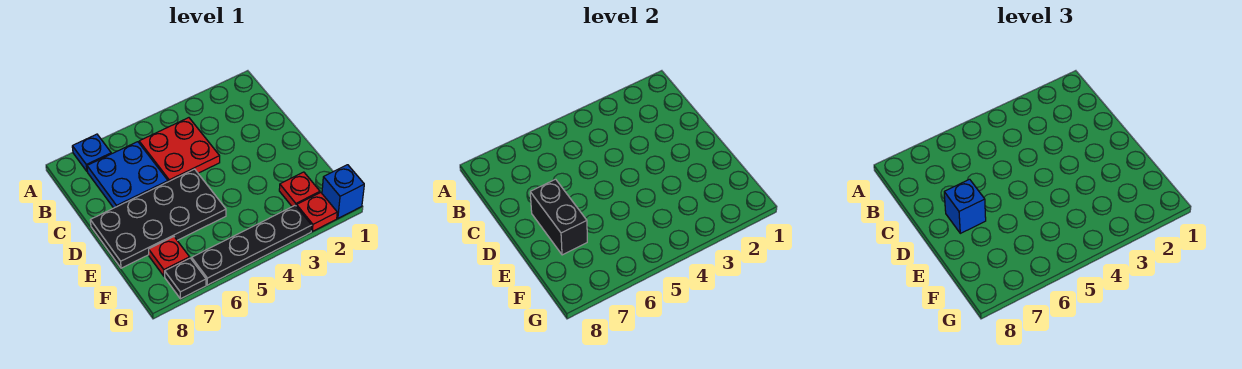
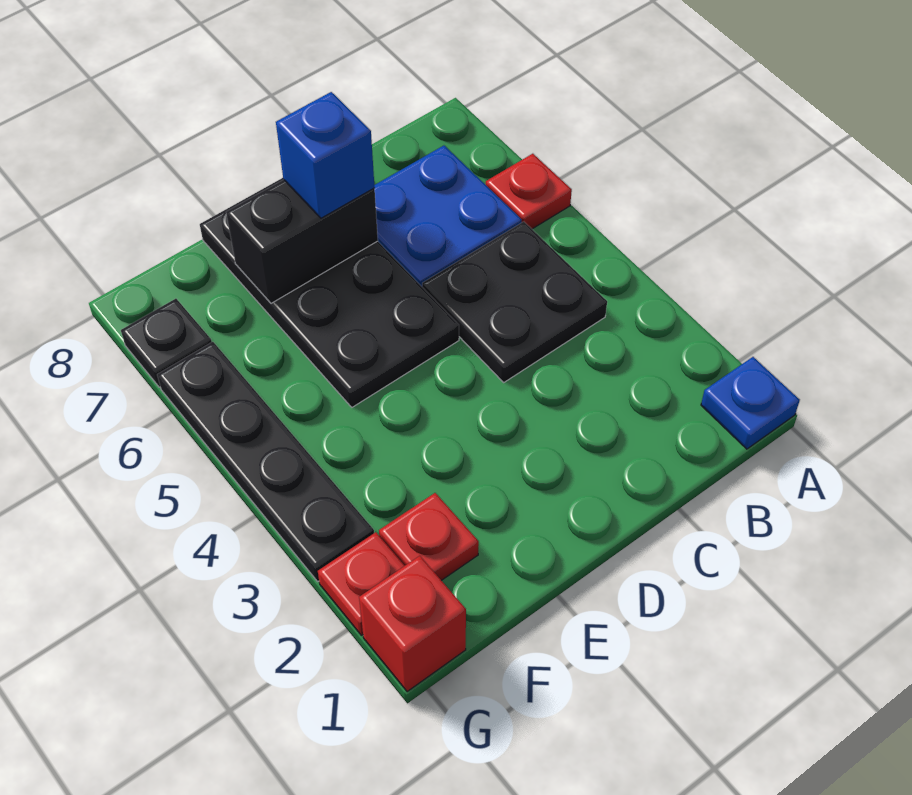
blue plate A7 level 1 -> blue plate A1 level 1
red plate B4:C5 level 1 -> black plate B4:C5 level 1
red plate F7 level 1 -> red plate A6 level 1
blue brick G1 level 1 -> red brick G1 level 1

